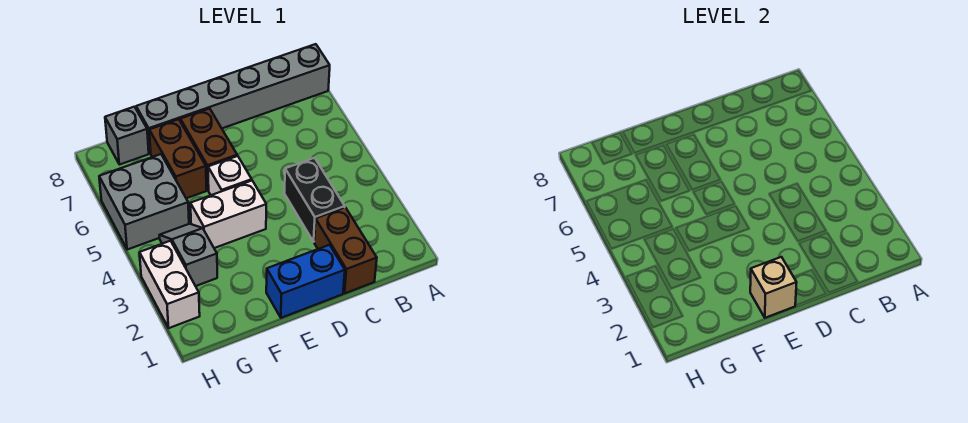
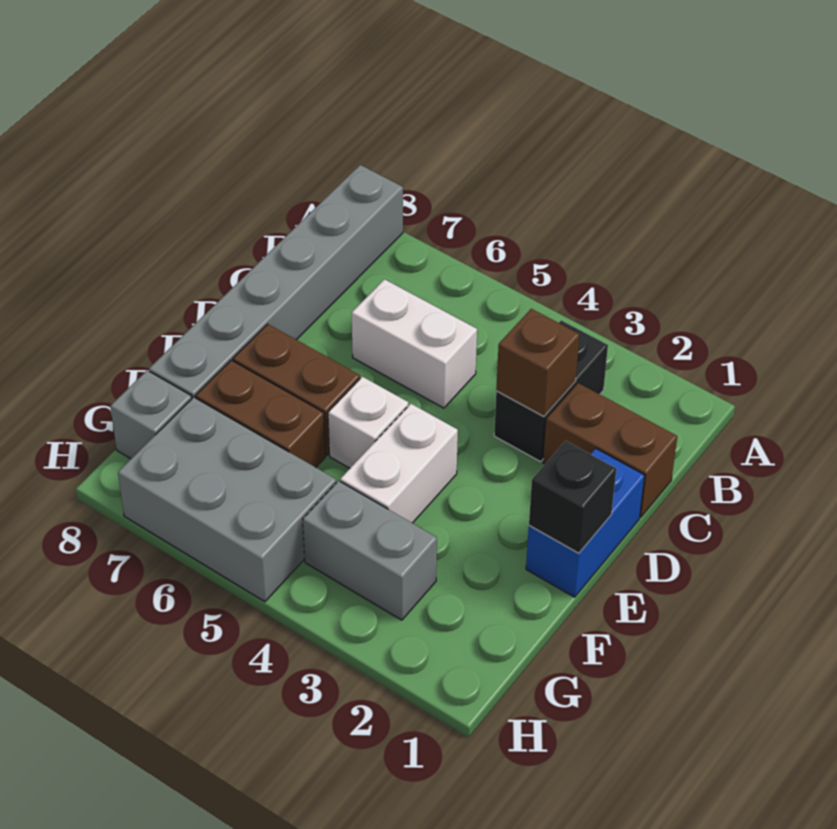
black brick C3:C4 level 1 -> black brick B3:C3 level 1
none -> brown brick C3 level 2
tan brick E1 level 2 -> black brick E1 level 2
grey slope G3:G4 level 1 top 3 -> grey brick G3:G4 level 1
grey brick G5:H6 level 1 -> grey brick G5:H7 level 1
white brick H2:H3 level 1 -> white brick C5:C6 level 1

